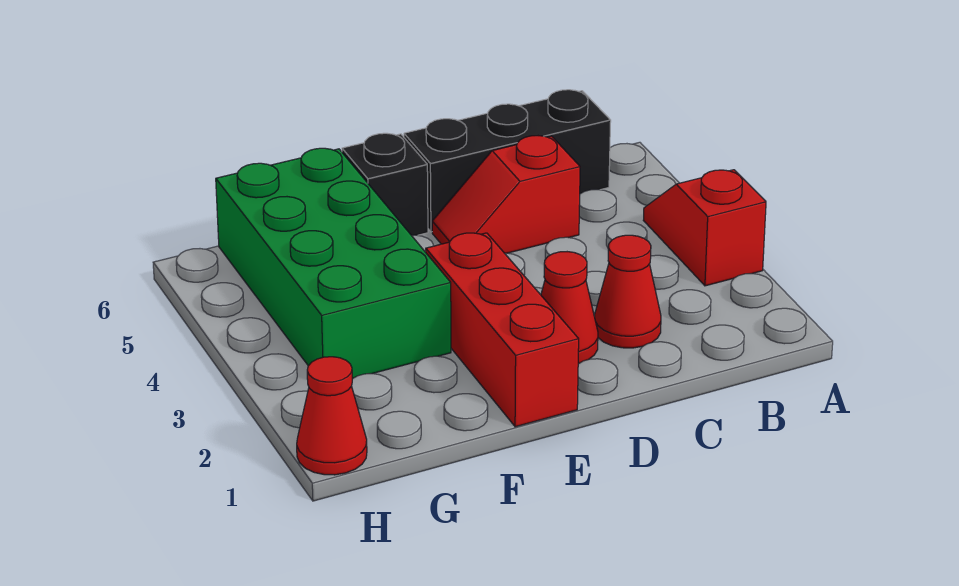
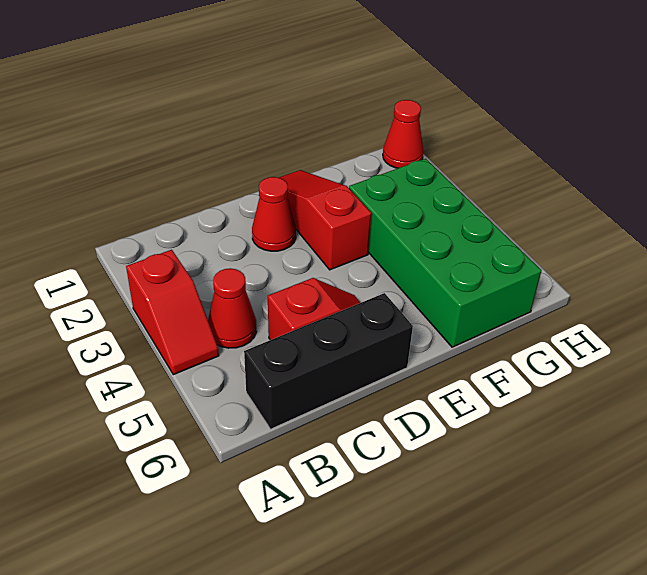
red cone C2 level 1 -> red cone B4 level 1
red brick E1:E3 level 1 -> red slope E1:E3 level 1 top 3
black brick E6 level 1 -> none

